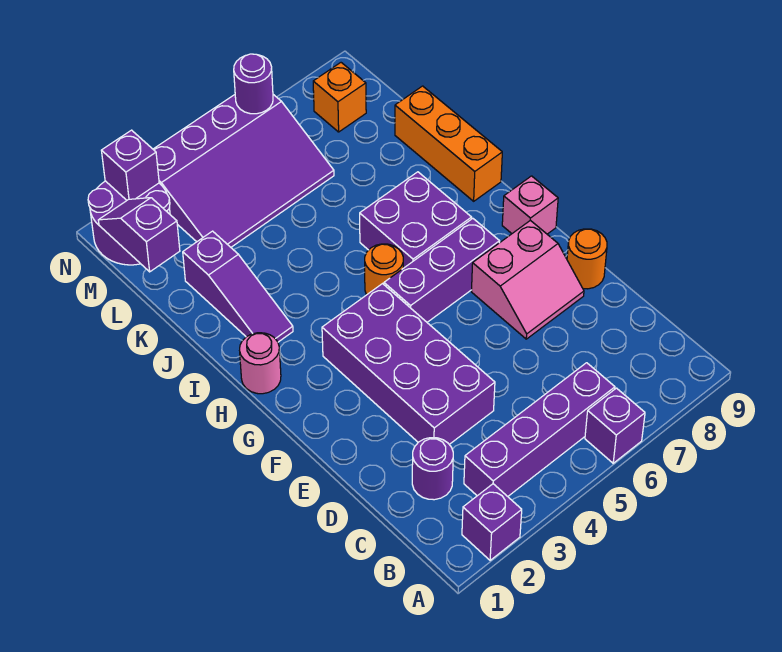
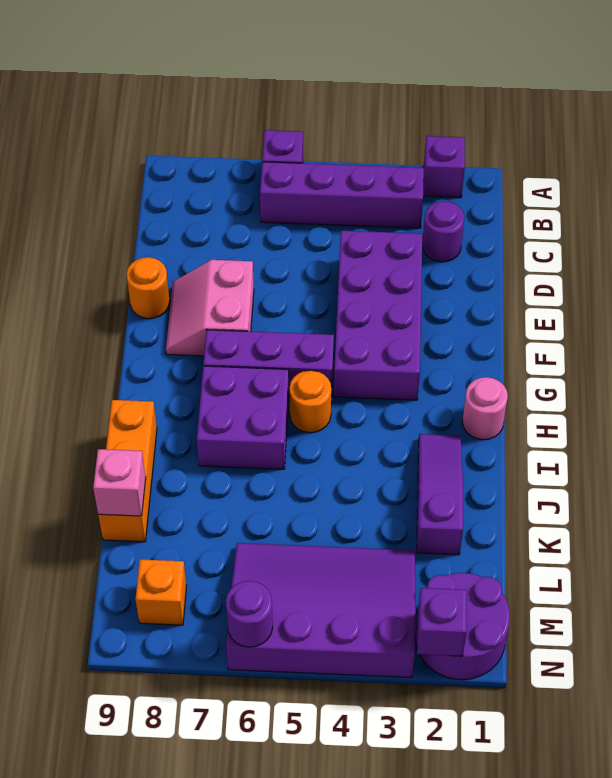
pink slope E7:F8 level 1 top F -> pink slope E7:F8 level 1 top 7
pink brick G9 level 1 -> pink brick K9 level 2
purple slope L1:M1 level 2 top L -> none

